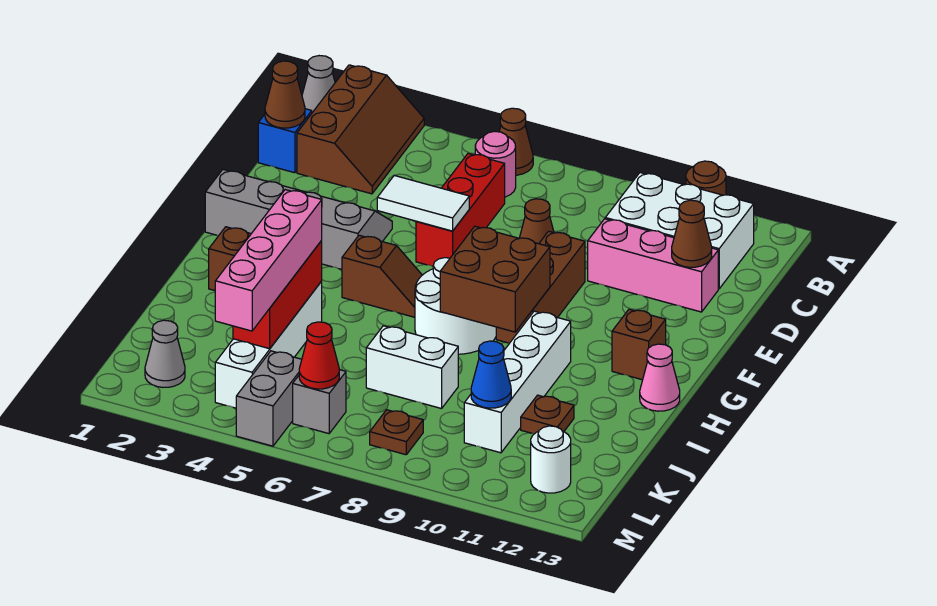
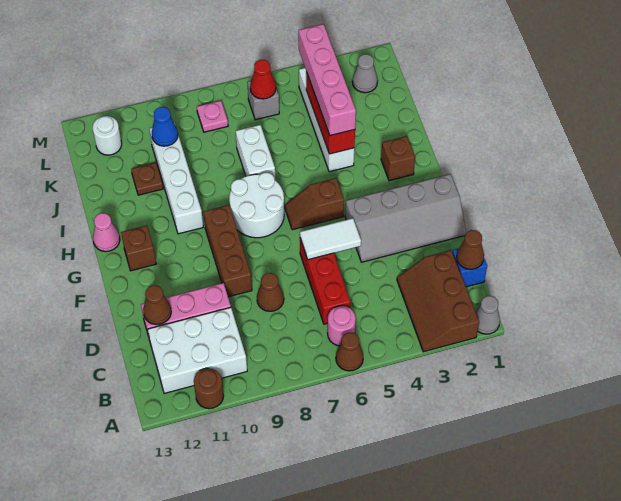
brown brick G8:H9 level 2 -> none
white brick J7:J8 level 1 -> white brick I7:J7 level 1
grey brick L5:M5 level 1 -> none
brown plate L8 level 1 -> pink plate L8 level 1

